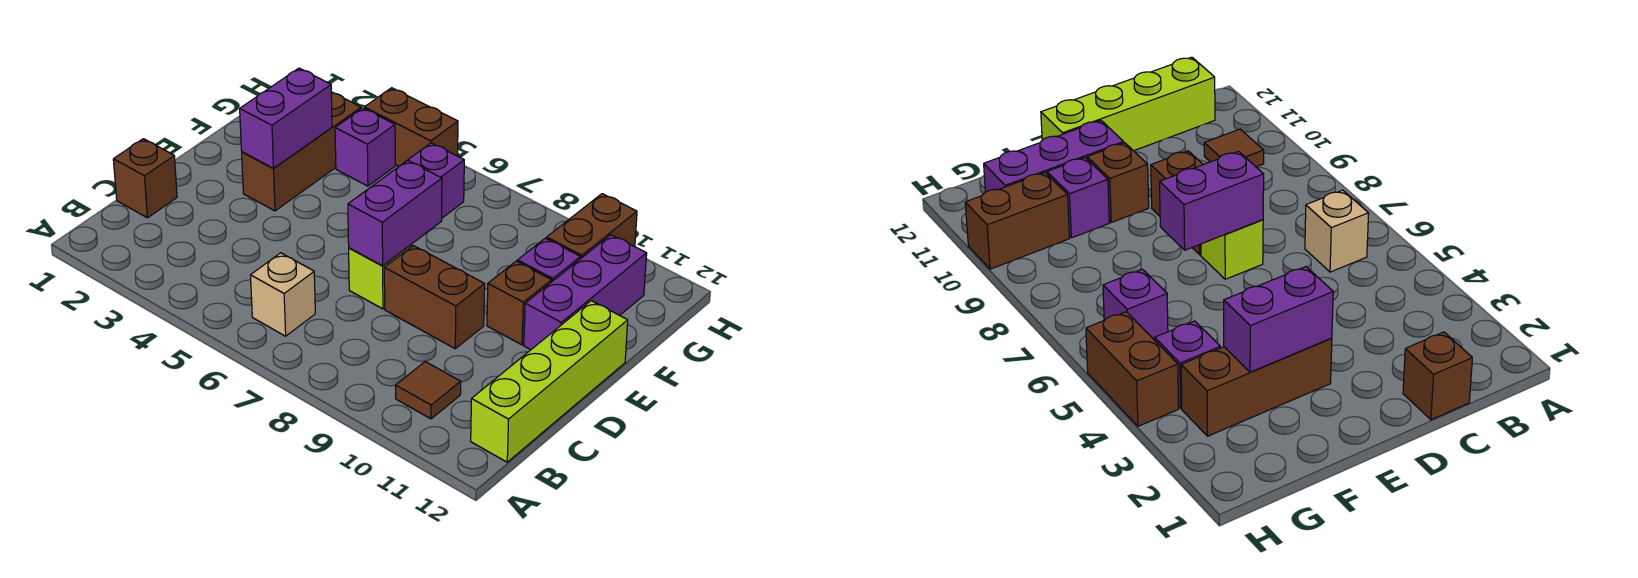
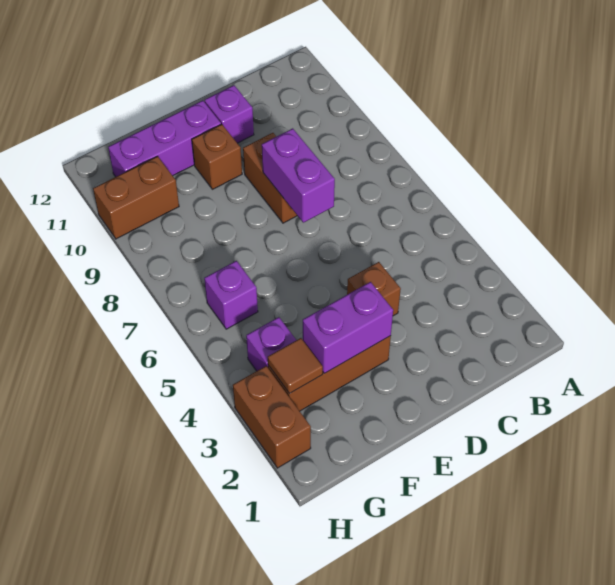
tan brick B6 level 1 -> none
brown tile B10 level 1 -> brown tile G3 level 2
lime brick B12:E12 level 1 -> none
brown brick C1 level 1 -> brown brick D4 level 1
lime brick D7 level 1 -> none
purple brick D7:E7 level 2 -> purple brick D7:D8 level 2
purple brick F10 level 1 -> purple brick D11 level 1
brown brick H4:H5 level 1 -> brown brick H2:H3 level 1

